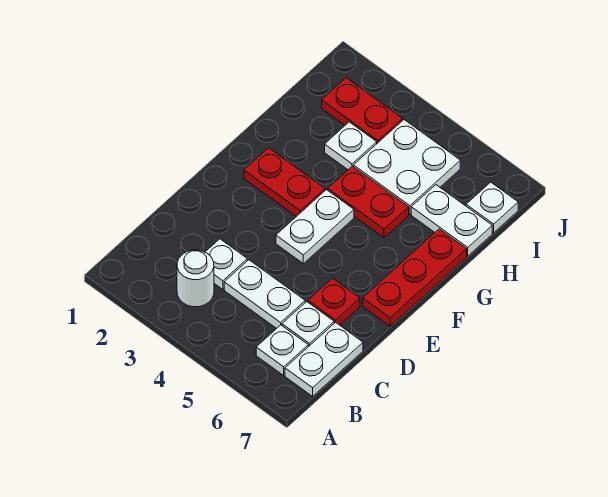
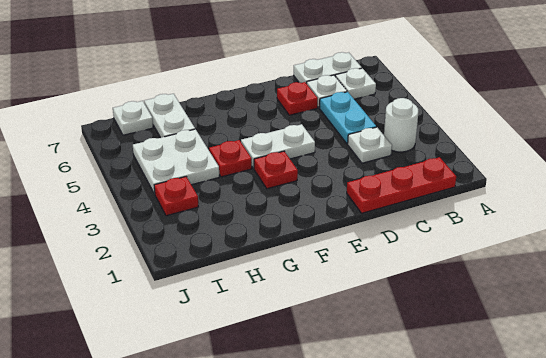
white plate C4:C5 level 1 -> cyan plate C4:C5 level 1
red plate E7:G7 level 1 -> red plate B1:D1 level 1
red plate F2:F3 level 1 -> red plate F3 level 1
red plate G4:G5 level 1 -> red plate G4 level 1
white plate H3 level 1 -> none
red plate I2:I3 level 1 -> red plate I3 level 1

